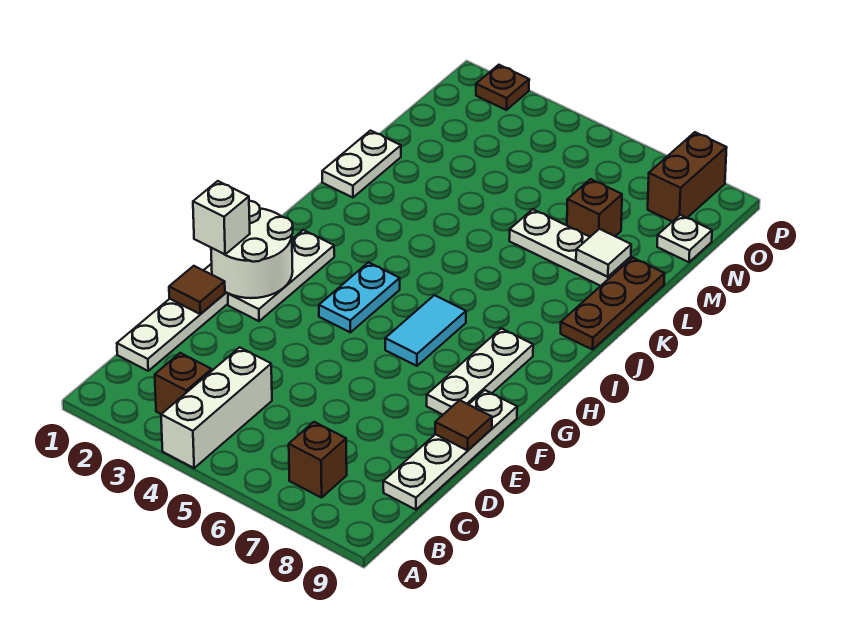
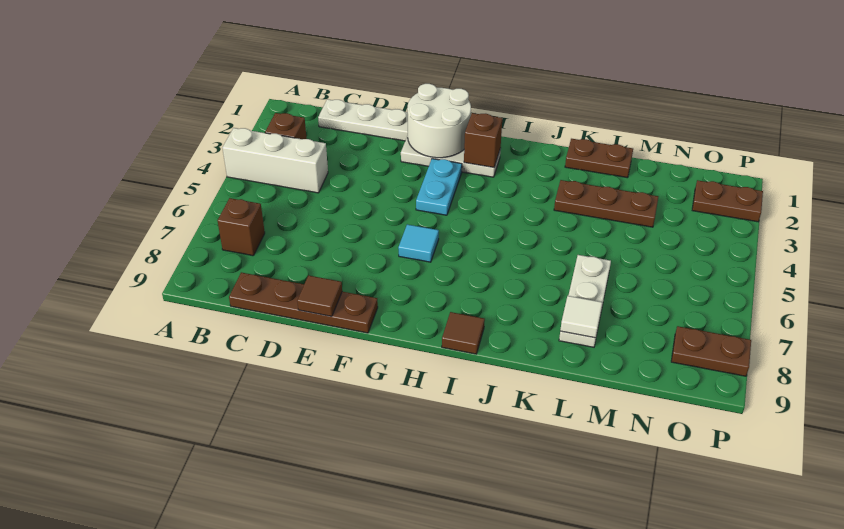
white plate C9:F9 level 1 -> brown plate C9:F9 level 1
brown tile E1 level 2 -> brown tile I9 level 1
white brick F1 level 3 -> none
white plate F8:H8 level 1 -> none
cyan plate G4:H4 level 1 -> cyan plate G3:G4 level 1
cyan tile G6:H6 level 1 -> cyan tile G6 level 1
brown plate J9:L9 level 1 -> brown plate K3:M3 level 1
white plate K1:L1 level 1 -> brown plate K1:L1 level 1
brown brick M7 level 1 -> brown brick H2 level 2
white plate N9 level 1 -> none
brown brick O8:P8 level 1 -> brown plate O8:P8 level 1
brown plate P2 level 1 -> brown plate O2:P2 level 1

